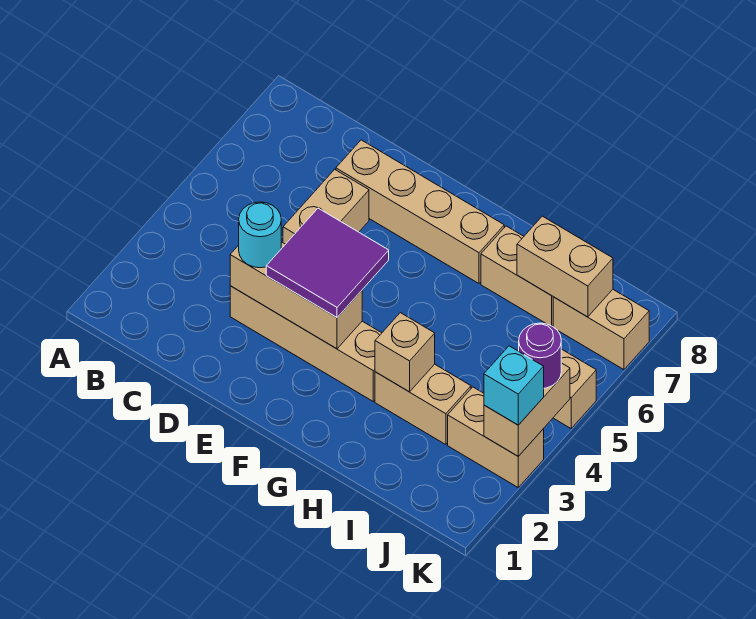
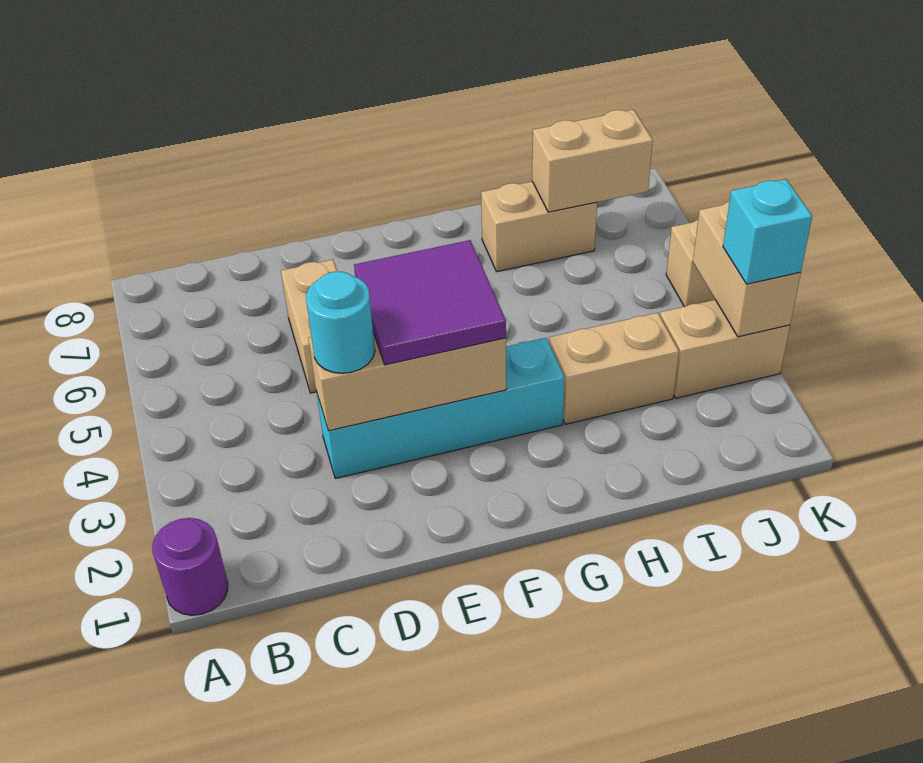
tan brick D3:G3 level 1 -> cyan brick D3:G3 level 1
tan brick D7:G7 level 1 -> none
tan brick H3 level 2 -> none
tan brick J7:K7 level 1 -> none
purple round brick K4 level 3 -> purple round brick A1 level 1

